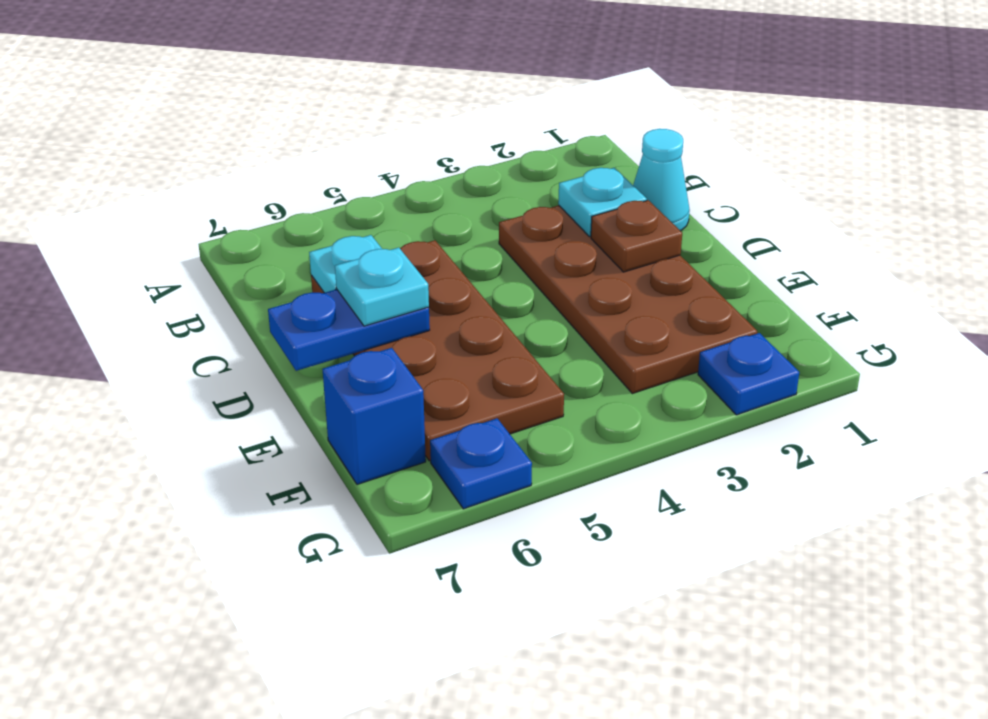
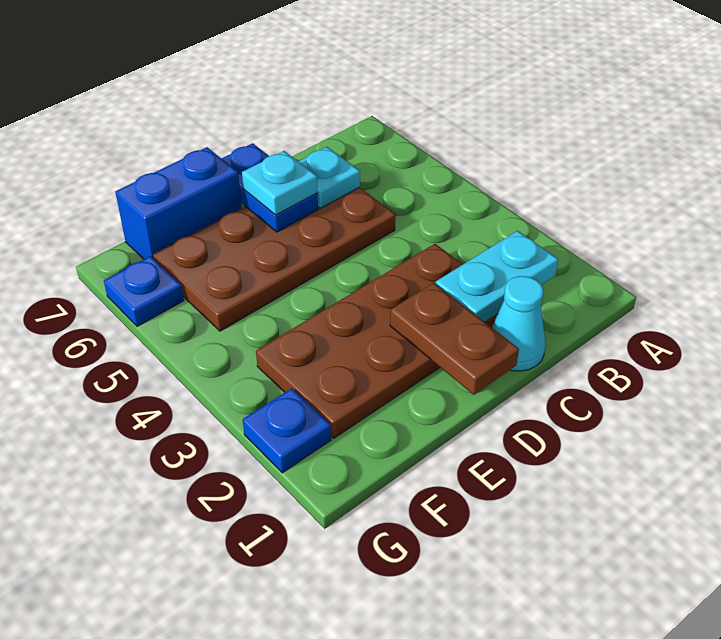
cyan plate C2 level 2 -> cyan plate B2:C2 level 2
brown plate D2 level 2 -> brown plate D1:D2 level 2
blue brick F7 level 1 -> blue brick E7:F7 level 1

